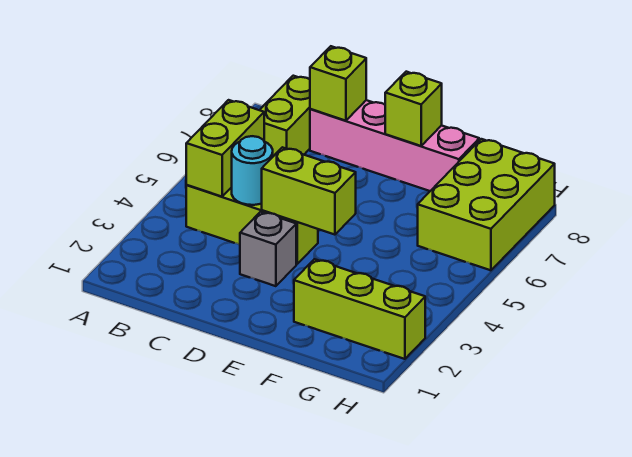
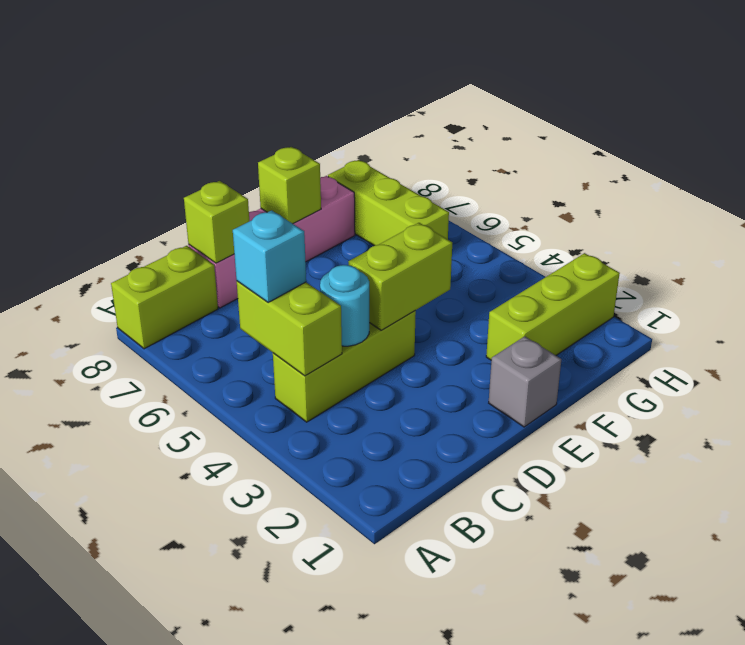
none -> cyan brick B5 level 3
lime brick B7:B8 level 1 -> lime brick A8:B8 level 1
grey brick D3 level 1 -> grey brick E1 level 1
lime brick G6:H8 level 1 -> lime brick G6:G8 level 1

